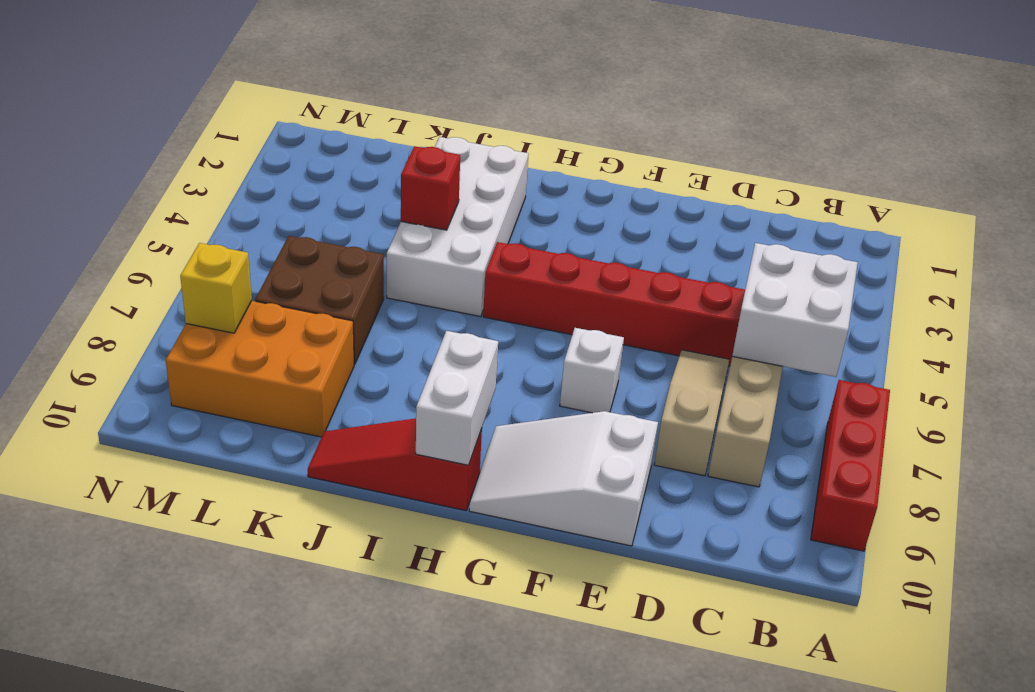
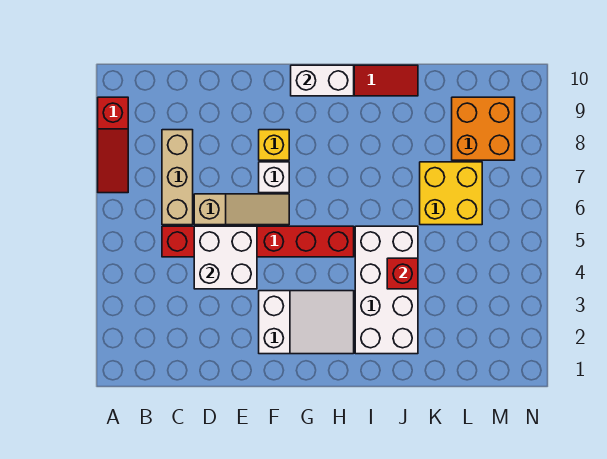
red brick A7:A9 level 1 -> red slope A7:A9 level 1 top 9
white brick B5:C6 level 2 -> white brick D4:E5 level 2
tan slope D6:D8 level 1 top 8 -> tan slope D6:F6 level 1 top D
white slope E9:G10 level 1 top E -> white slope F2:H3 level 1 top F
white brick H9:H10 level 2 -> white brick G10:H10 level 2
brown brick K6:L7 level 1 -> yellow brick K6:L7 level 1
orange brick K8:M9 level 1 -> orange brick L8:M9 level 1
yellow brick M8 level 2 -> yellow brick F8 level 1

